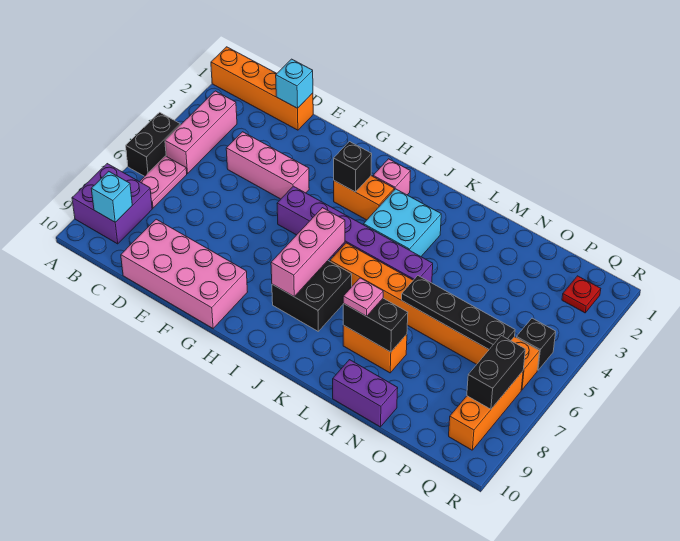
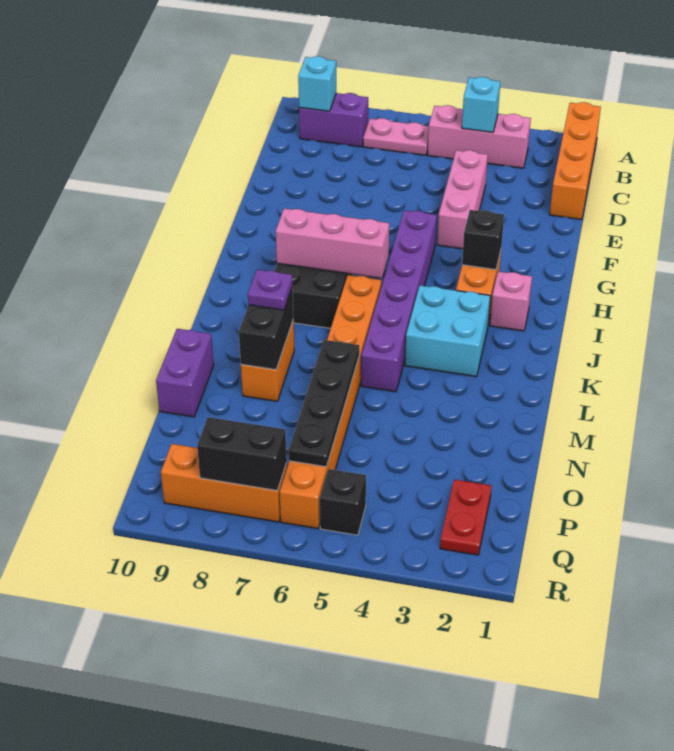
black brick A5:A6 level 1 -> none
purple brick A8:B9 level 1 -> purple brick B8:B9 level 1
cyan brick D1 level 2 -> cyan brick B4 level 2
pink brick D9:G10 level 1 -> none
pink plate L8 level 3 -> purple plate L8 level 3
red plate Q2 level 1 -> red plate P2:Q2 level 1

